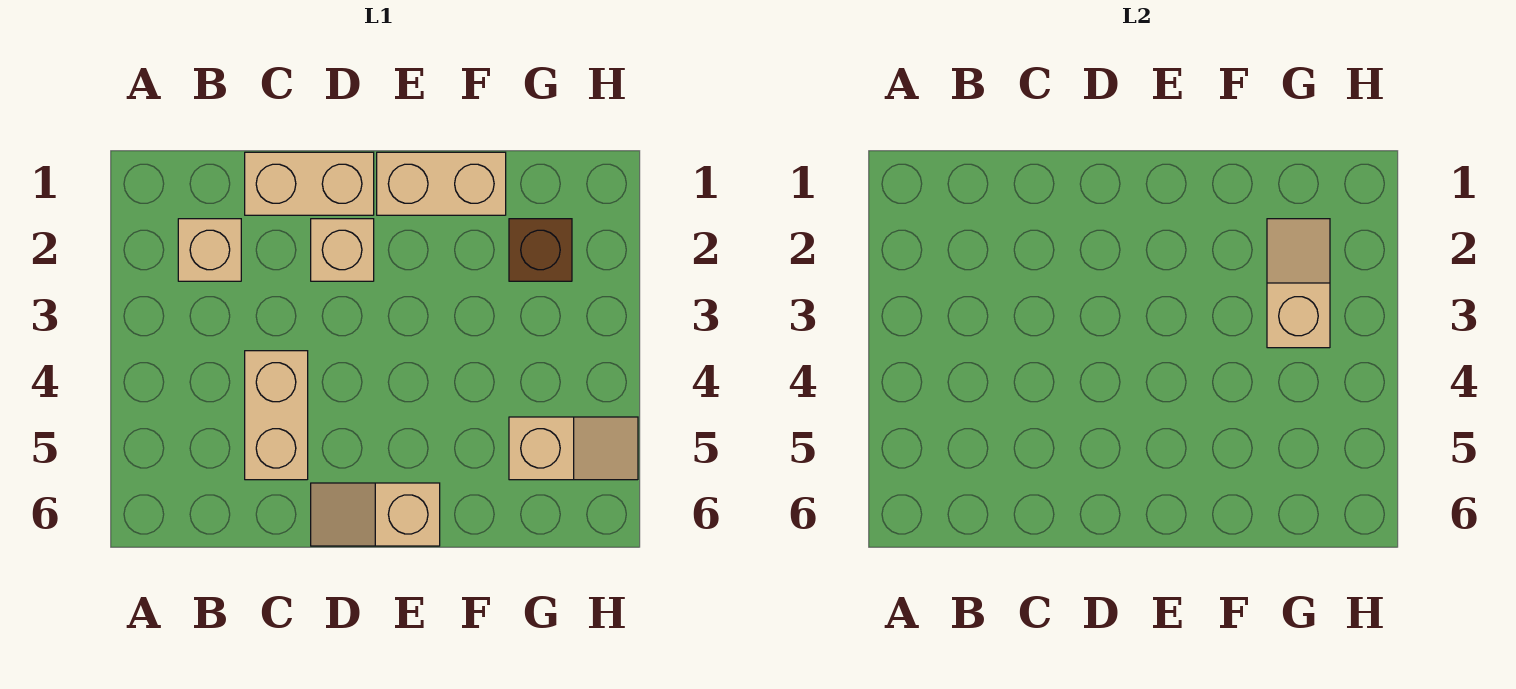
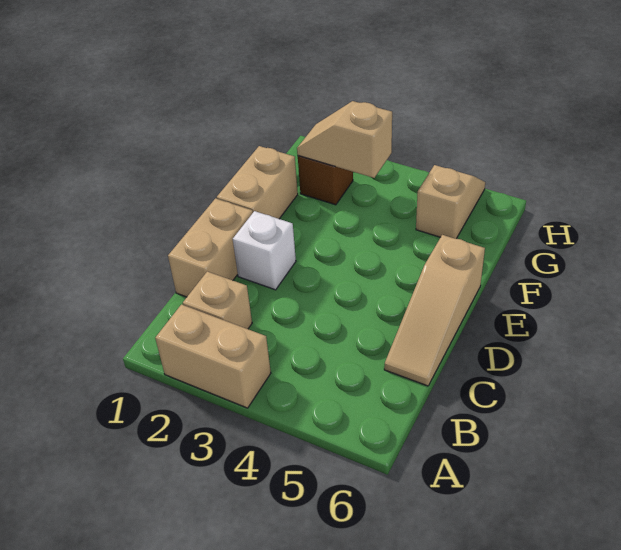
tan brick C4:C5 level 1 -> tan brick A2:A3 level 1
tan brick D2 level 1 -> white brick D2 level 1
tan slope D6:E6 level 1 top E -> tan slope C6:E6 level 1 top E

